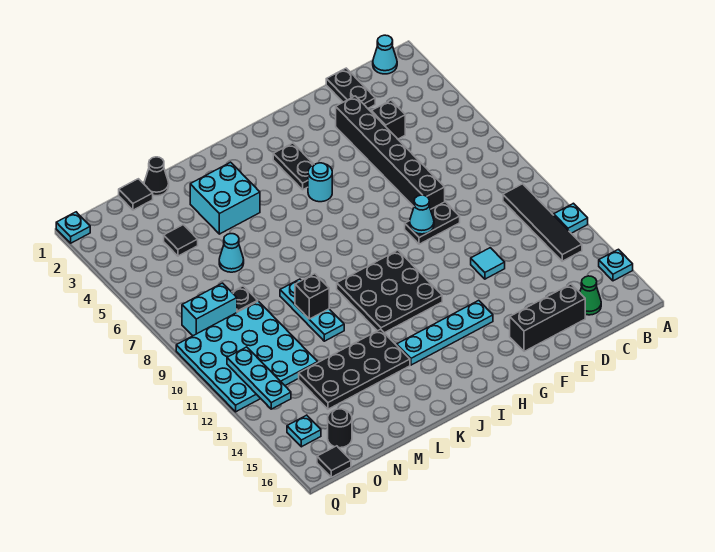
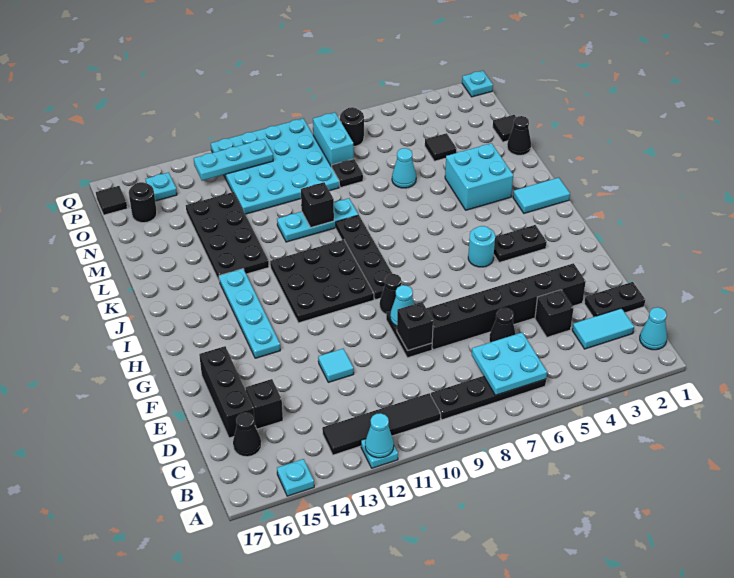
none -> cyan cone A12 level 2
none -> black plate B6:B9 level 1
none -> cyan plate B6:C7 level 2
none -> cyan tile C2:C3 level 1
green cone C16 level 1 -> black cone C16 level 1
none -> black cone D6 level 1
none -> black brick D15 level 1
none -> black brick E9 level 2
none -> black cone G9 level 1
none -> black plate H9:K9 level 1
none -> cyan tile J1:J2 level 1
none -> black round brick P7 level 1

